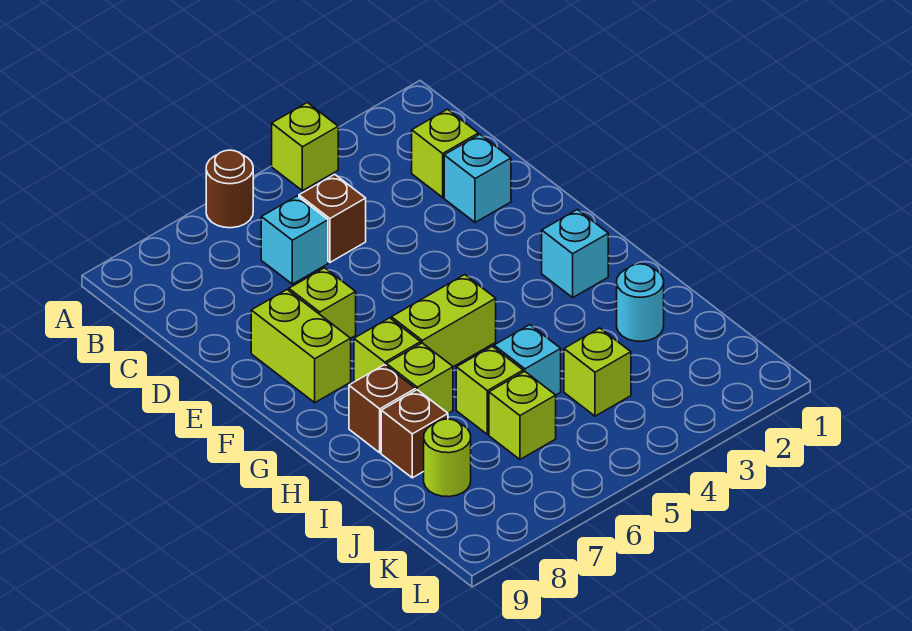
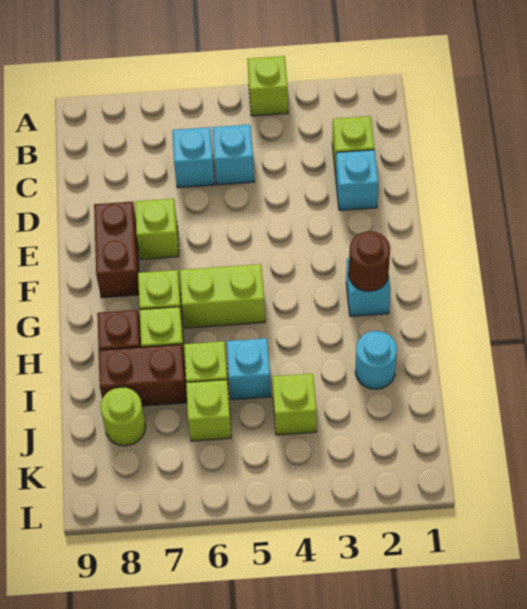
brown round brick A6 level 1 -> brown round brick G2 level 2
brown brick C5 level 1 -> cyan brick C5 level 1
lime brick E8:F8 level 1 -> brown brick E8:F8 level 1
brown brick I8 level 1 -> brown brick I7:I8 level 1

